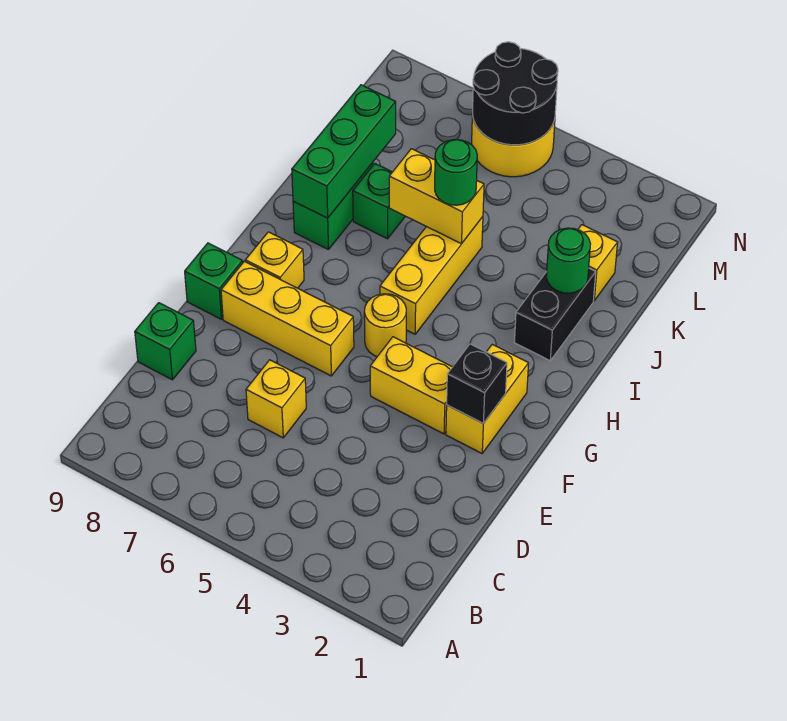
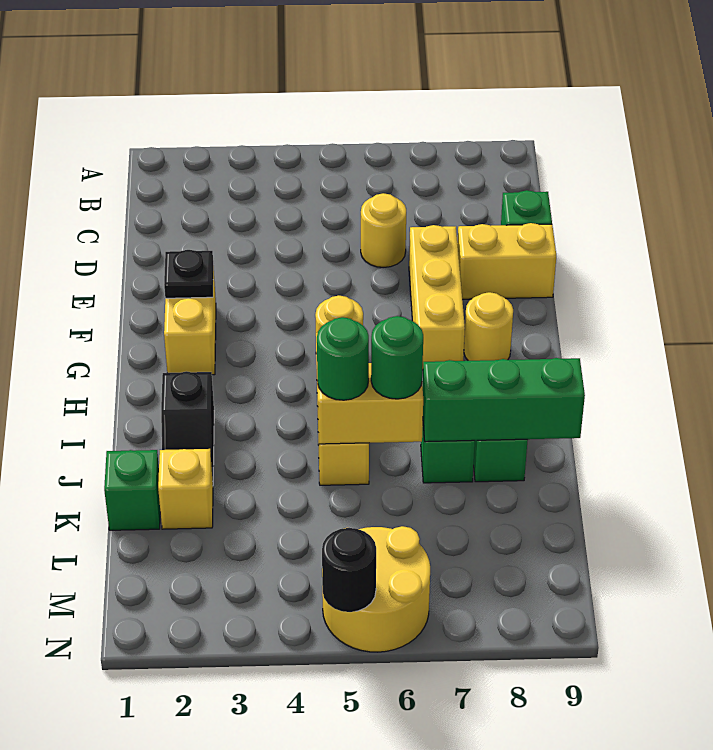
yellow brick D6 level 1 -> yellow round brick D6 level 1
black brick F2 level 2 -> black plate F2 level 2
yellow brick F3:F4 level 1 -> yellow brick E8:E9 level 1
yellow brick F6:F8 level 1 -> yellow brick E7:G7 level 1
green brick F9 level 1 -> green brick K1 level 1
yellow brick G8 level 1 -> yellow round brick G8 level 1
black brick I2:J2 level 1 -> black slope I2:J2 level 1 top I
green brick I8:K8 level 2 -> green brick J7:J9 level 2
green round brick J2 level 2 -> green round brick J6 level 3
black round brick M5:N6 level 2 -> black round brick N5 level 2

